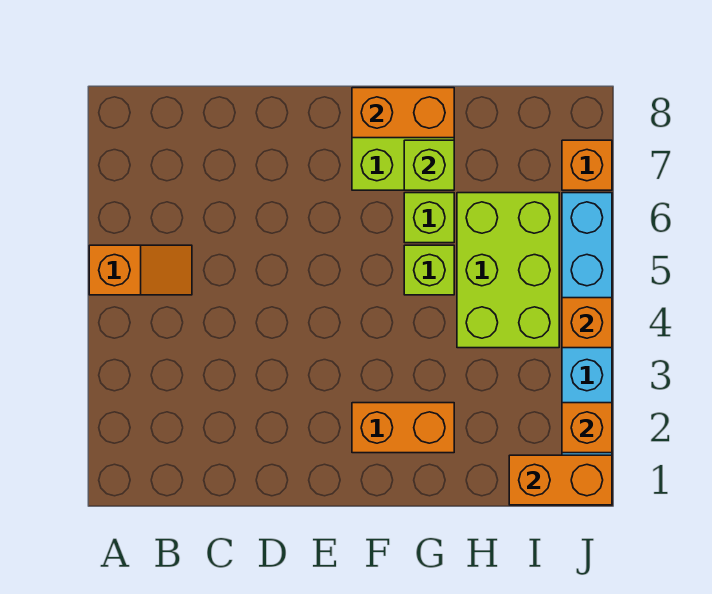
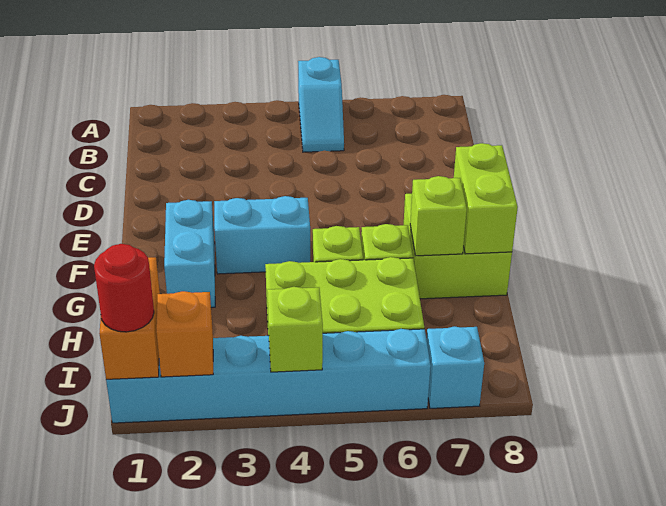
orange slope A5:B5 level 1 top A -> cyan slope A5:B5 level 1 top A
orange brick F2:G2 level 1 -> cyan brick F2:G2 level 1
none -> cyan brick F3:F4 level 1
orange brick F8:G8 level 2 -> lime brick F8:G8 level 2
none -> red round brick J1 level 3
orange brick J4 level 2 -> lime brick J4 level 2
orange brick J7 level 1 -> cyan brick J7 level 1

